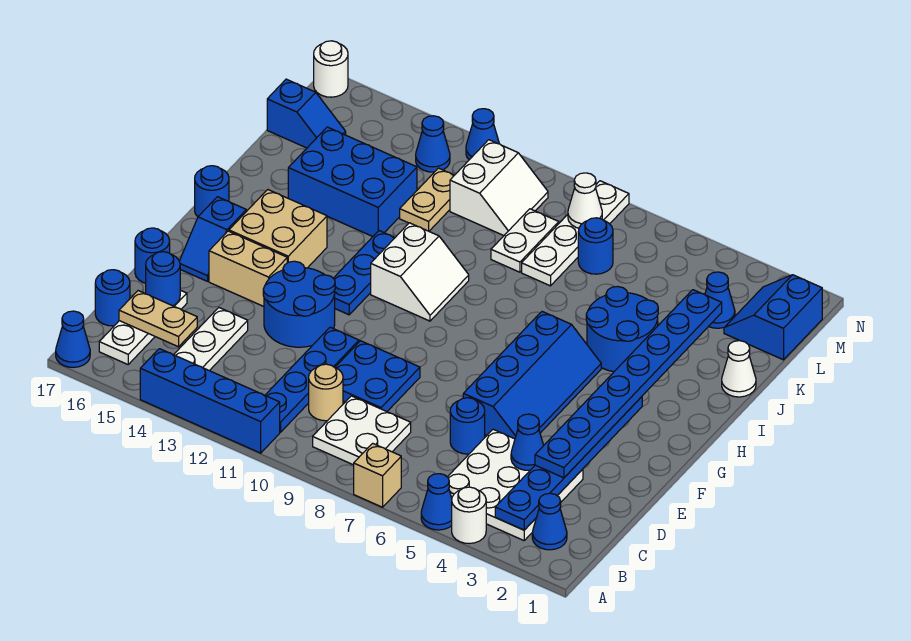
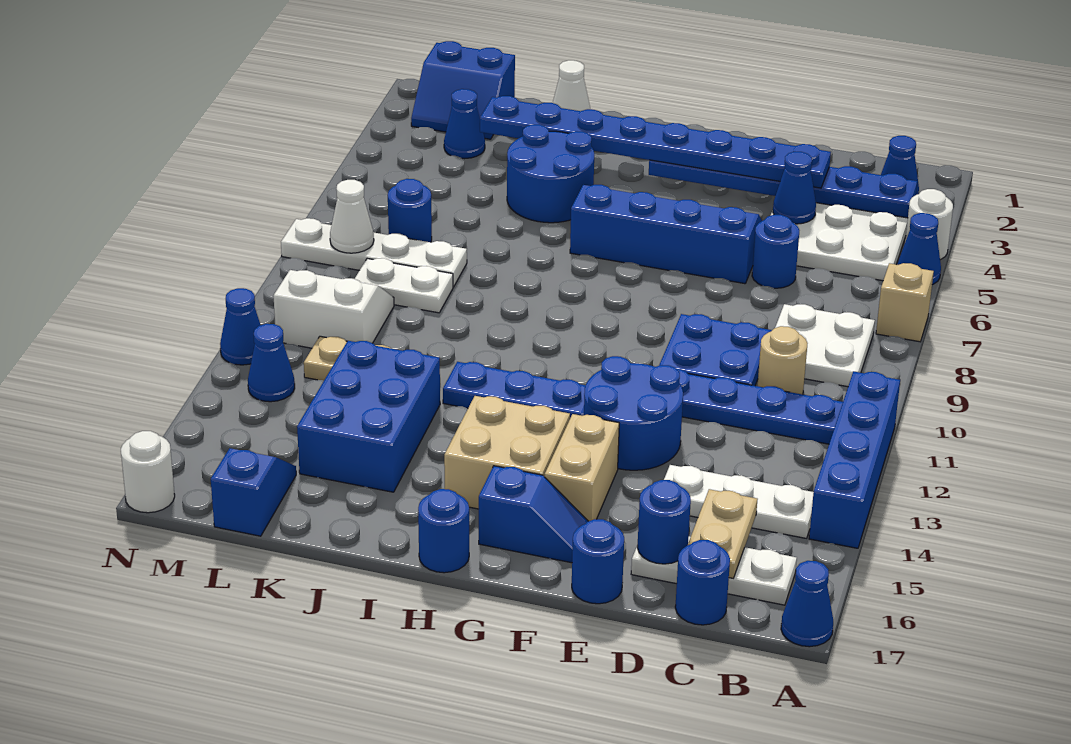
white slope H10:I11 level 1 top 11 -> none

